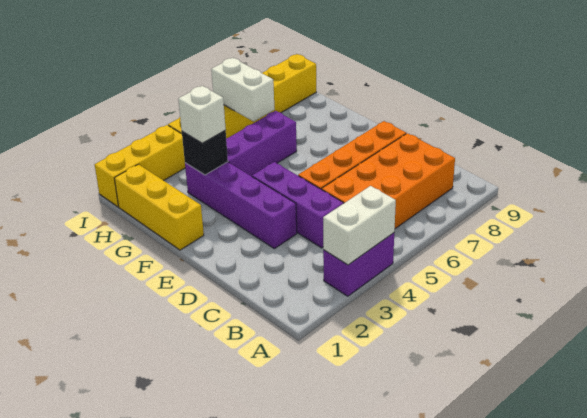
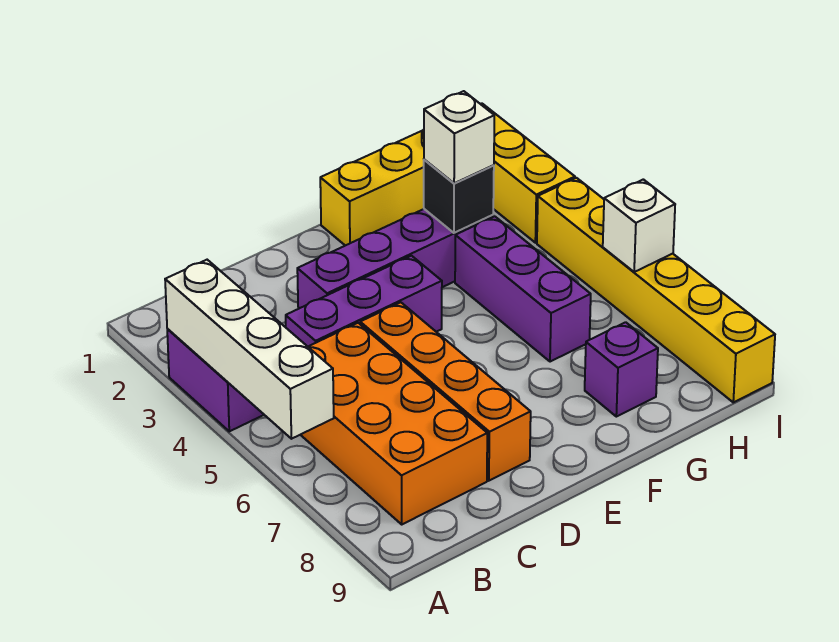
white brick A3:A4 level 2 -> white brick A3:A6 level 2
none -> purple brick G8 level 1
white brick H6:I6 level 2 -> white brick I6 level 2

